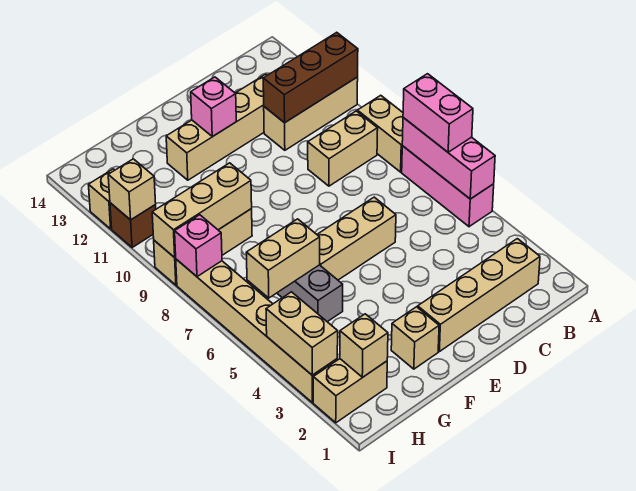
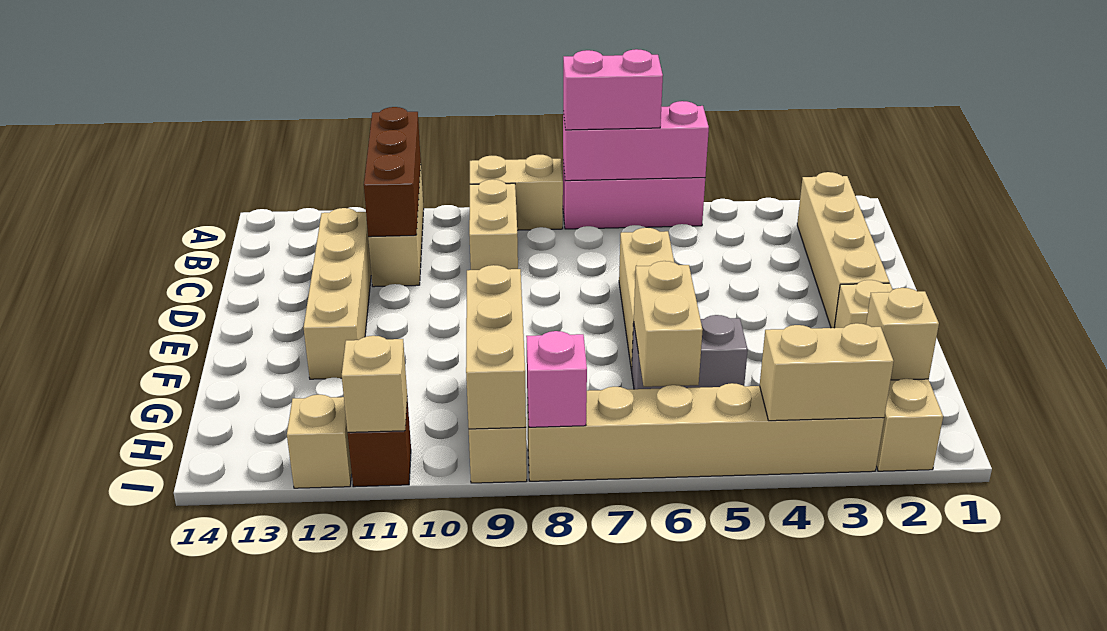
pink brick E12 level 2 -> none

